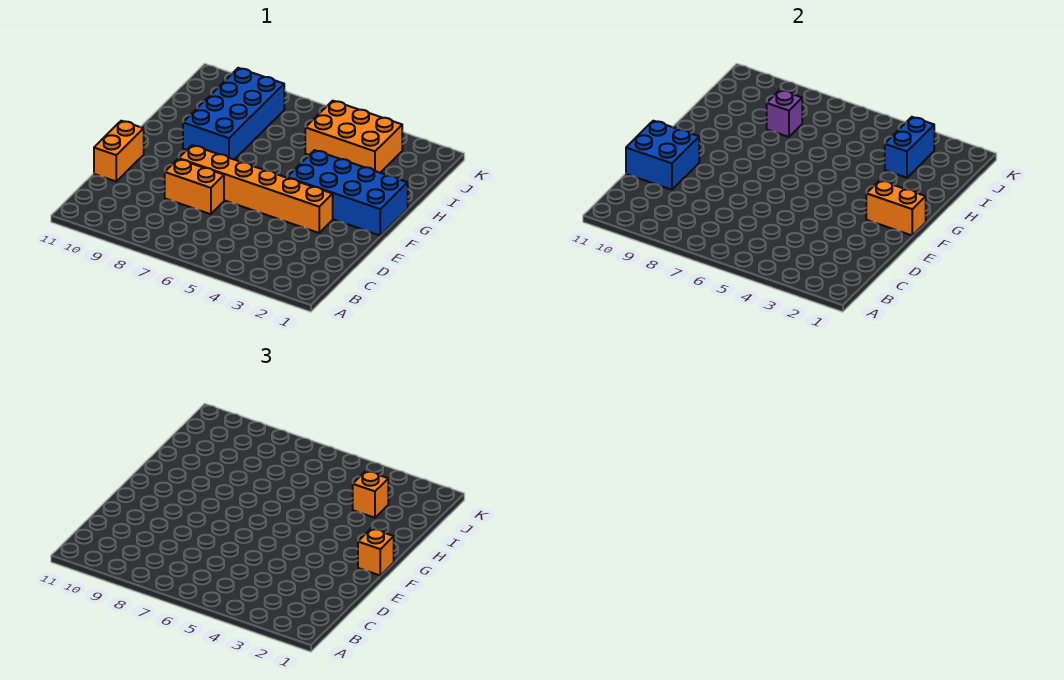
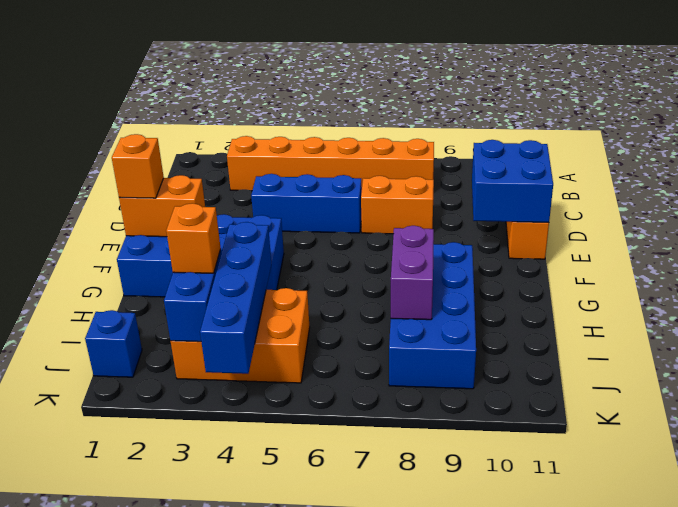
none -> blue brick D4:D6 level 1
orange brick E3:E8 level 1 -> orange brick B3:B8 level 1
none -> blue brick H4:K4 level 2
purple brick I8 level 2 -> purple brick H8:I8 level 2
none -> blue brick J1 level 1

